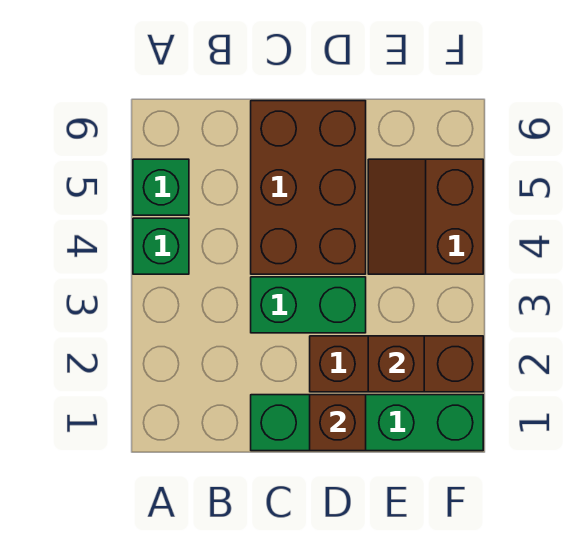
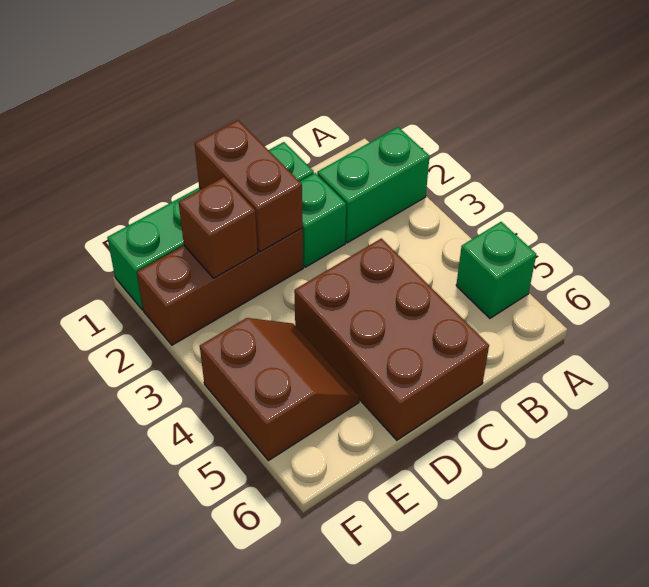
green brick A4 level 1 -> green brick C2 level 1
green brick C3:D3 level 1 -> green brick A2:B2 level 1
brown brick D1 level 2 -> brown brick D1:D2 level 2

